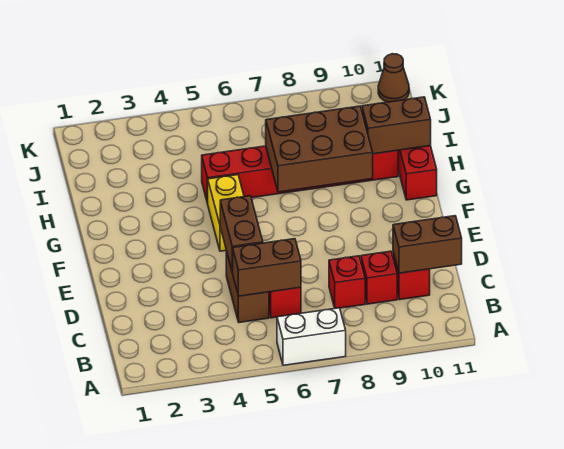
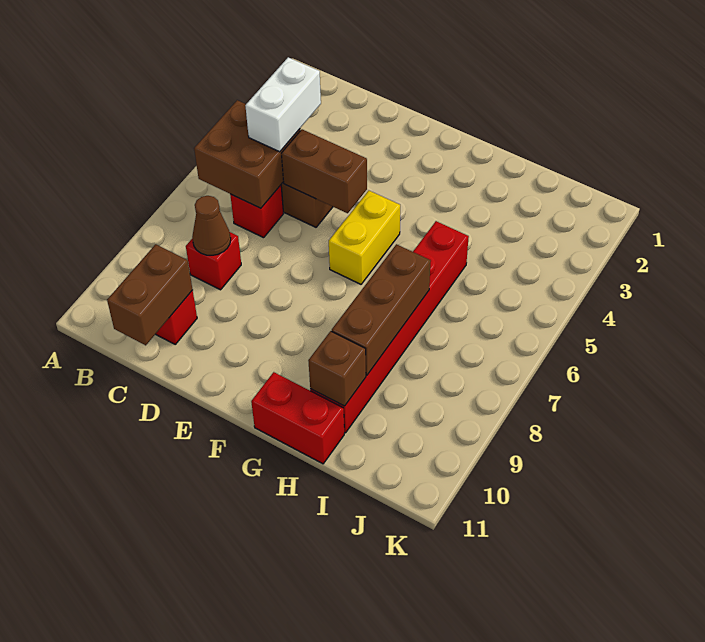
white brick A6:A7 level 1 -> white brick C4:C5 level 3
brown brick C5:C6 level 2 -> brown brick B5:C6 level 2
red brick C9 level 1 -> none
yellow brick F5:G5 level 1 -> yellow brick F5:F6 level 1
brown brick G7:H9 level 2 -> brown brick H7:H9 level 2
brown brick H10:H11 level 2 -> brown brick H10 level 2
brown cone K11 level 1 -> brown cone C8 level 2

